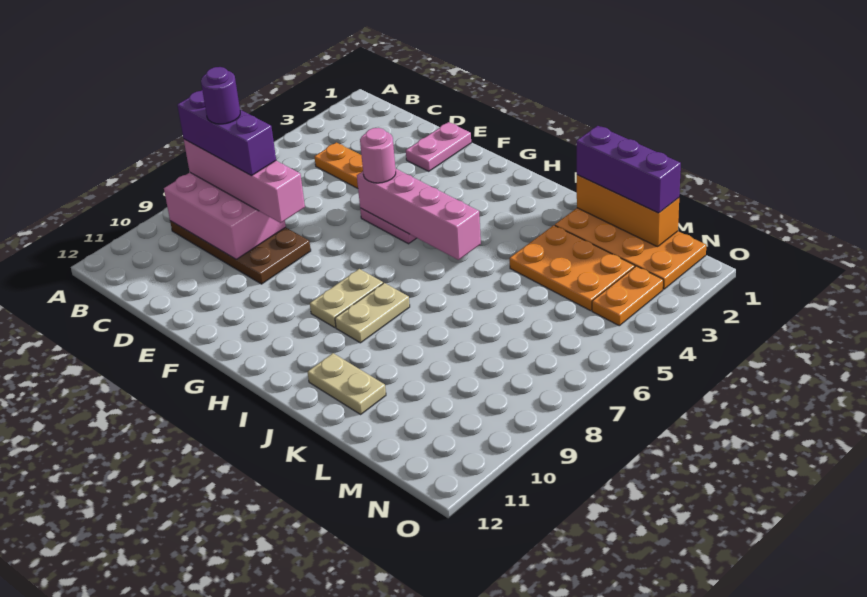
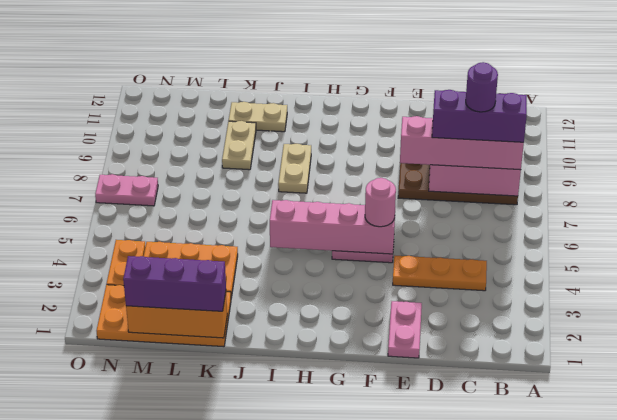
tan plate H8:H9 level 1 -> tan plate K9:K10 level 1
none -> pink plate N7:O7 level 1

